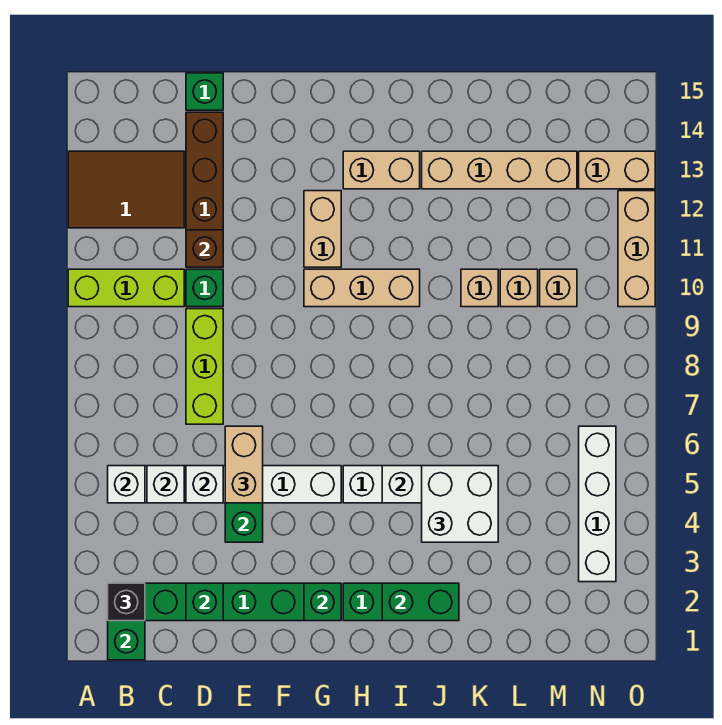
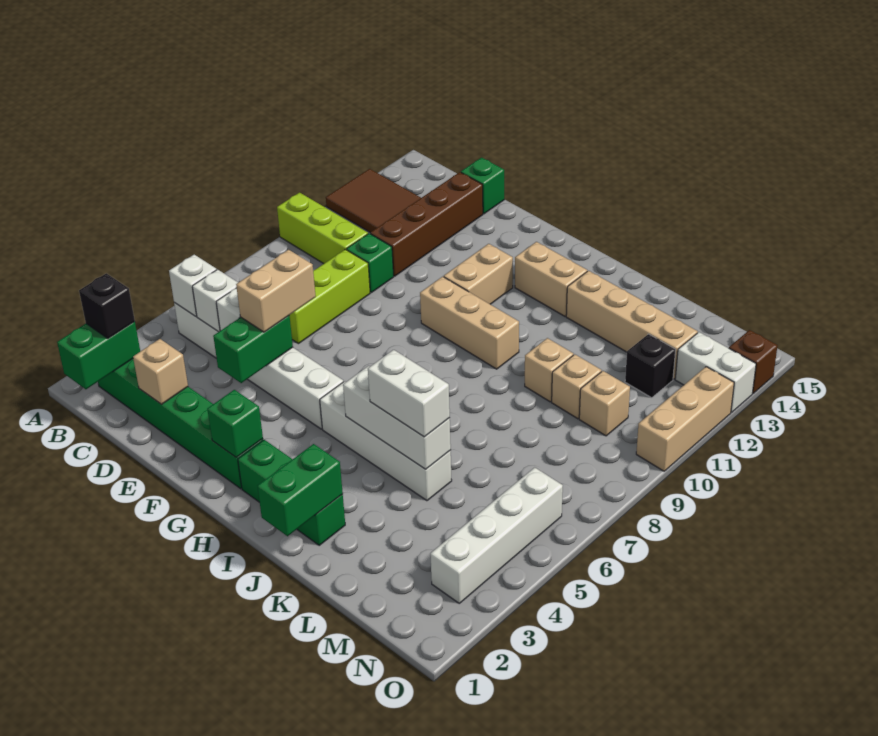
green brick D2 level 2 -> tan brick D2 level 2
brown brick D11 level 2 -> brown brick O14 level 1
green brick I2:J2 level 2 -> green brick J1:J2 level 2
white brick J4:K5 level 3 -> white brick J5:K5 level 3
none -> black brick M12 level 1
tan brick N13:O13 level 1 -> white brick N13:O13 level 1

